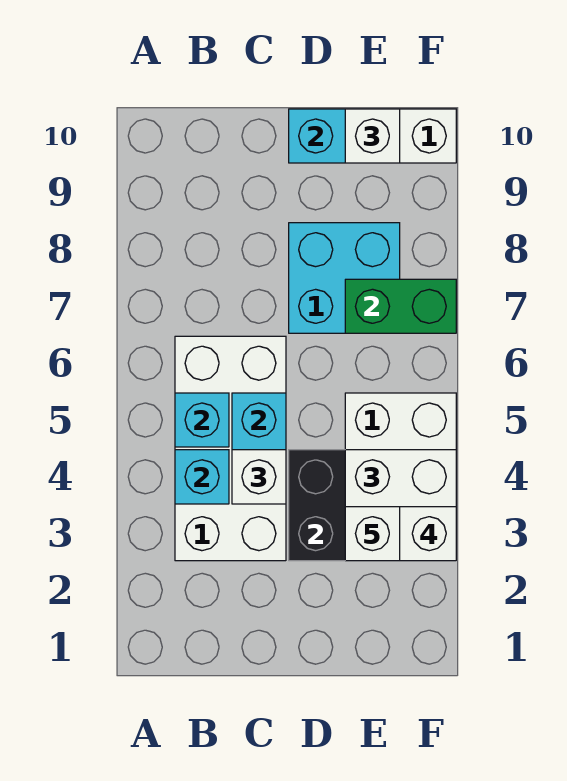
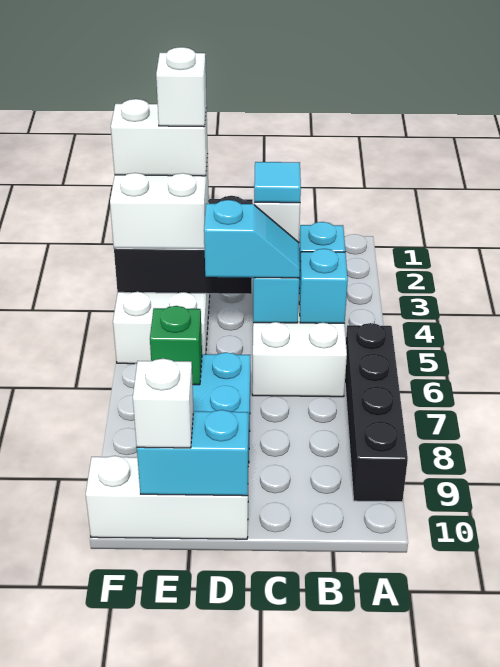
none -> black brick A6:A9 level 1
none -> cyan tile C4 level 4
none -> cyan slope C5:D5 level 3 top D
green brick E7:F7 level 2 -> green brick E7 level 2

